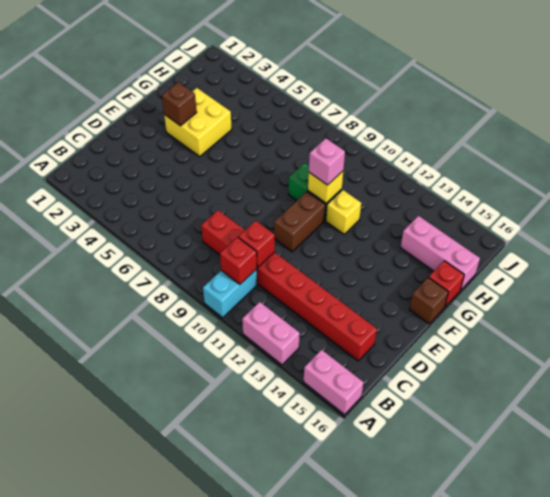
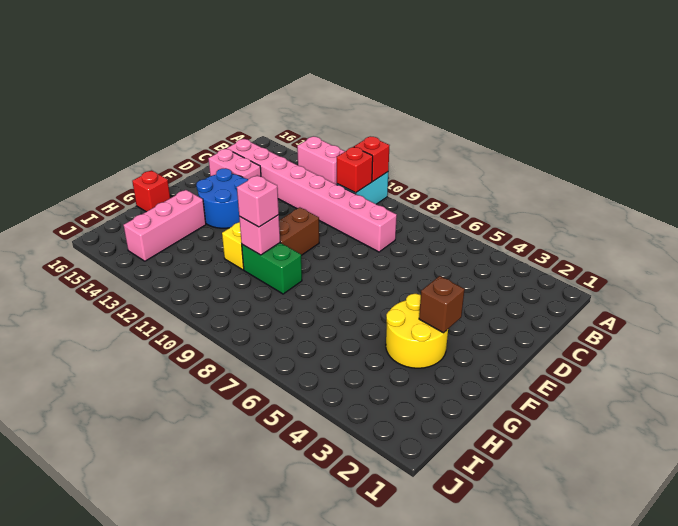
pink brick A15:A16 level 1 -> pink brick D14:D15 level 1
red brick C8:C15 level 1 -> pink brick C8:C15 level 1
red brick C10 level 2 -> red brick A10 level 2
none -> blue round brick E13:F14 level 1
yellow brick F3:G4 level 1 -> yellow round brick F3:G4 level 1
brown brick F16 level 1 -> none
yellow brick G10 level 2 -> pink brick G10 level 2
pink brick H14:H16 level 1 -> pink brick G14:I14 level 1

